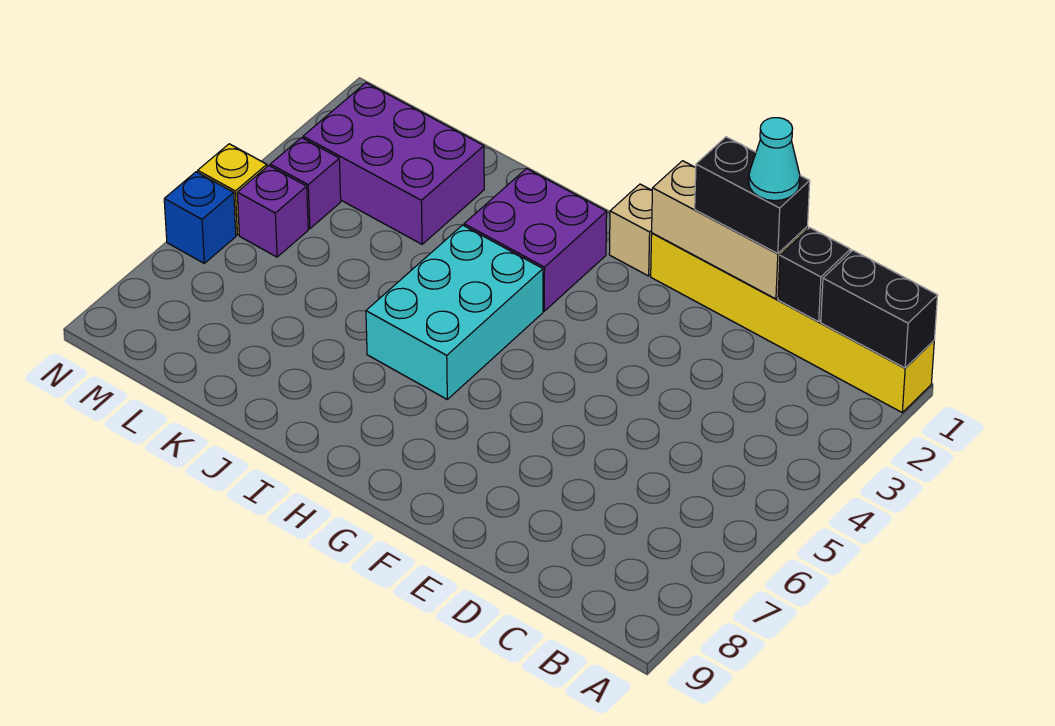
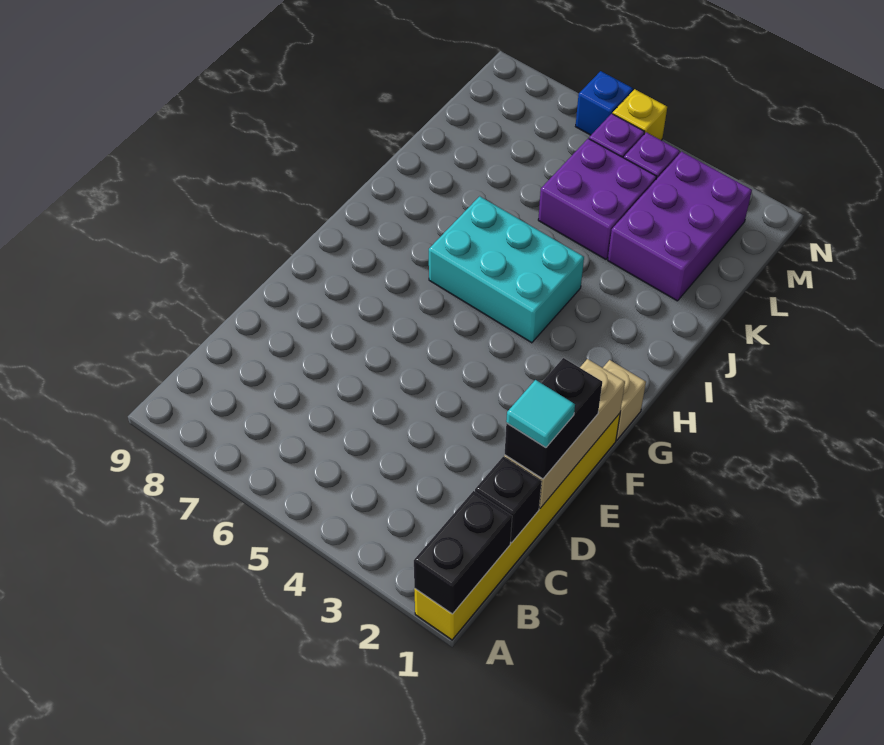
cyan cone D1 level 4 -> cyan tile D1 level 4
purple brick H2:I3 level 1 -> purple brick K4:L5 level 1

